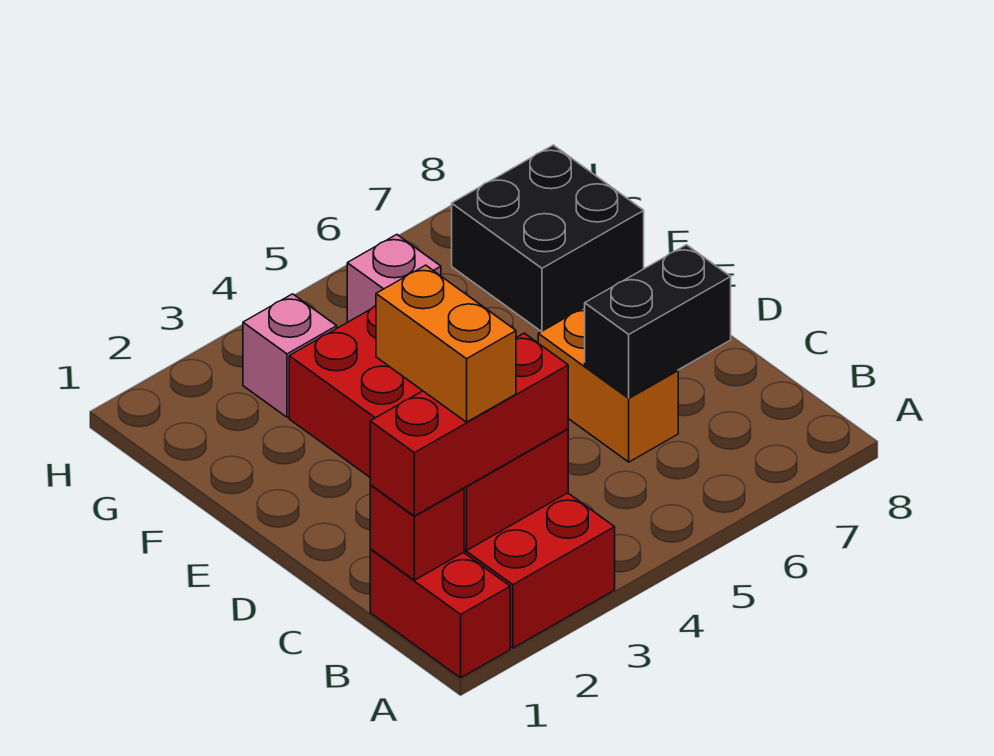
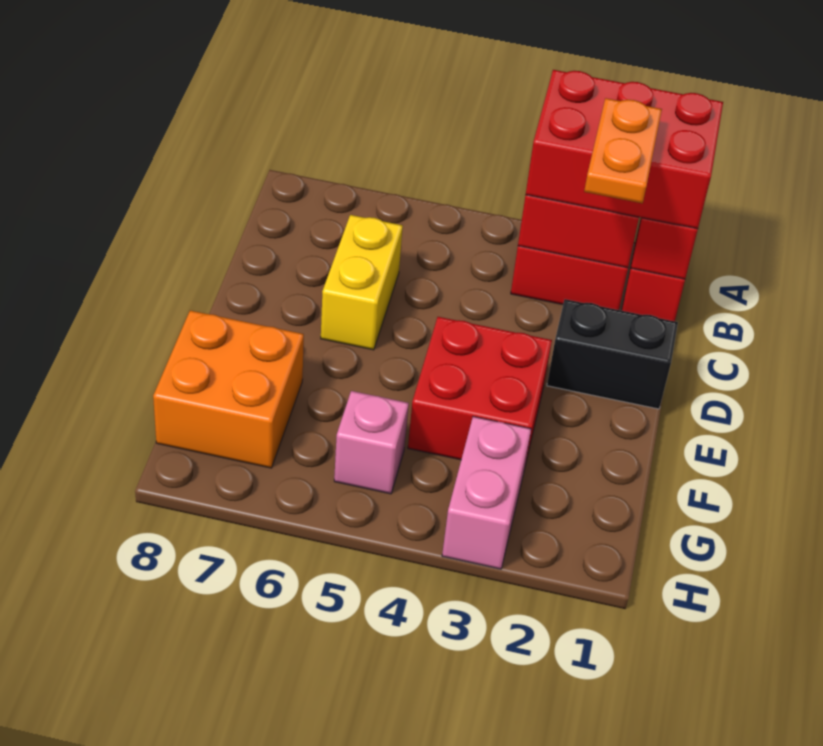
red brick B1:B3 level 3 -> red brick A1:B3 level 3
orange brick B2:C2 level 4 -> orange plate B2:C2 level 4
orange brick C6:D6 level 1 -> yellow brick C6:D6 level 1
black brick C6:C7 level 2 -> black brick D1:D2 level 1
black brick F7:G8 level 1 -> orange brick F7:G8 level 1
pink brick G3 level 1 -> pink brick G3:H3 level 1

